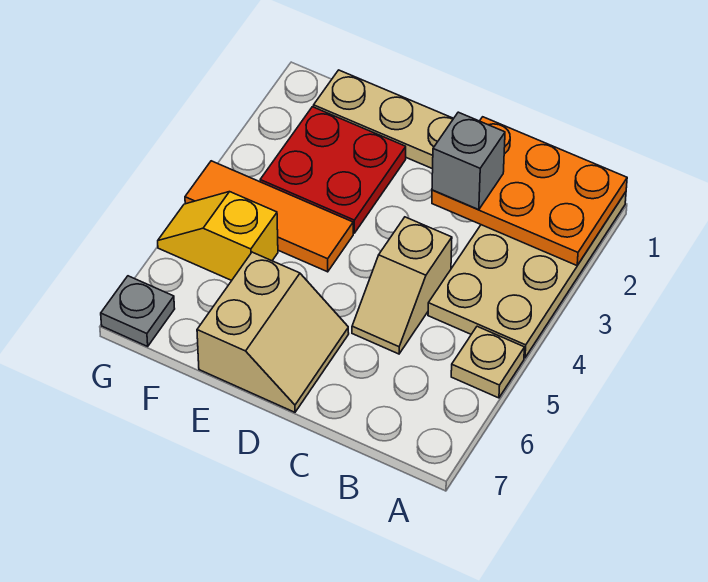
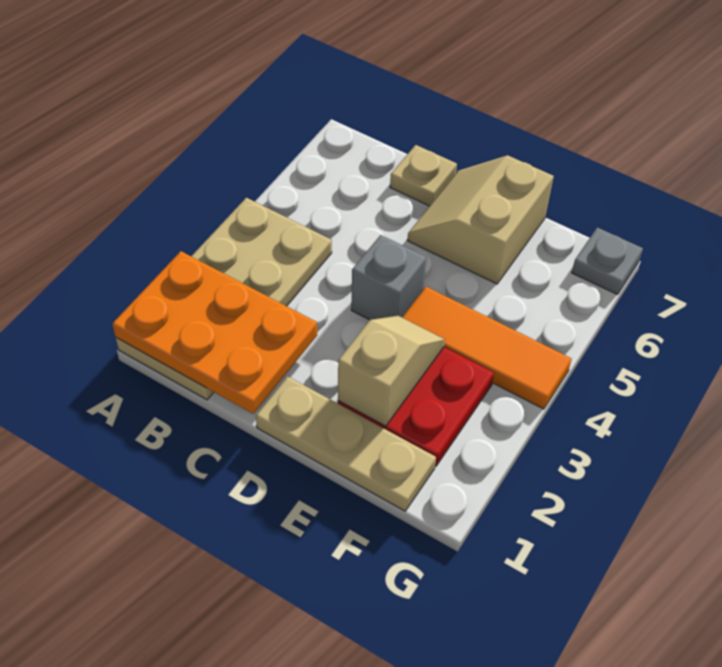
tan plate A5 level 1 -> tan plate C7 level 1
grey brick C2 level 3 -> grey brick D4 level 1
tan slope C4:C5 level 1 top 4 -> tan slope E2:E3 level 2 top 2
yellow slope F5:G5 level 1 top F -> none

